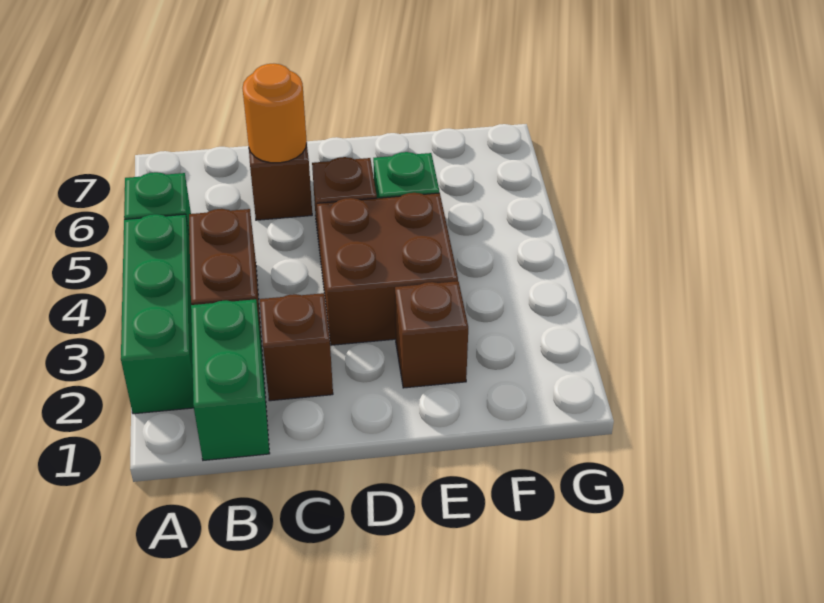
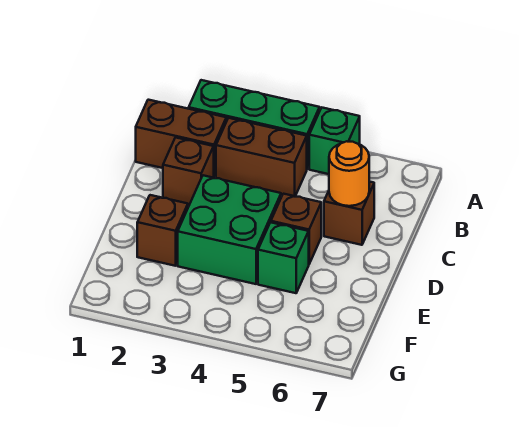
green brick B1:B2 level 1 -> brown brick B1:B2 level 1
brown brick D3:E4 level 1 -> green brick D3:E4 level 1

